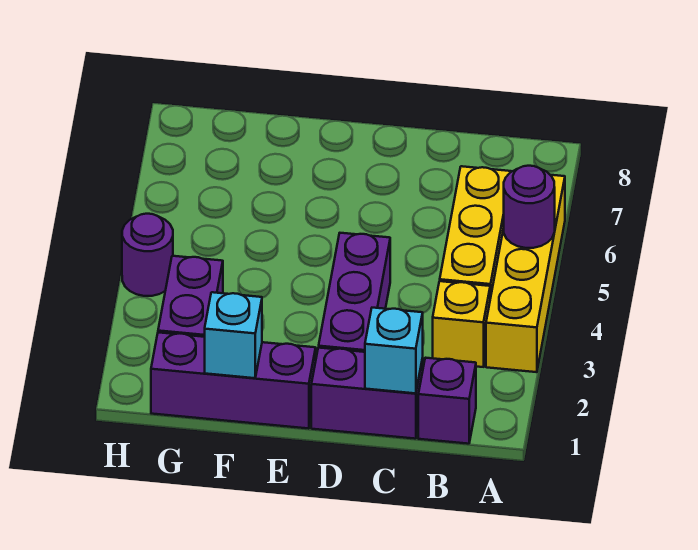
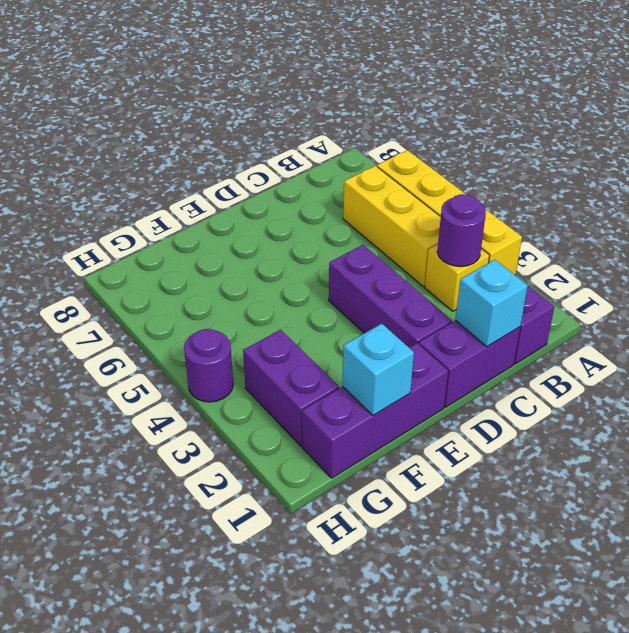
purple round brick A5 level 2 -> purple round brick B3 level 2

